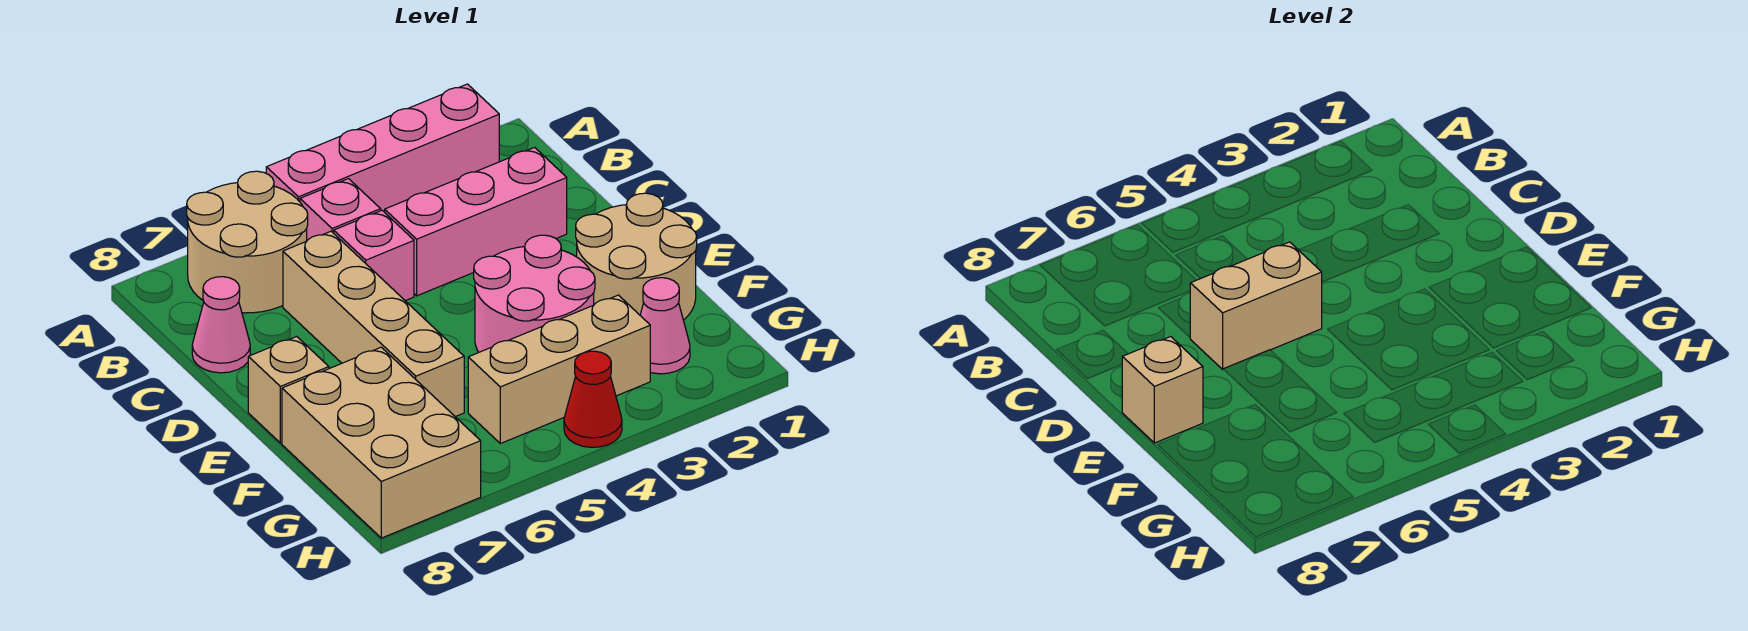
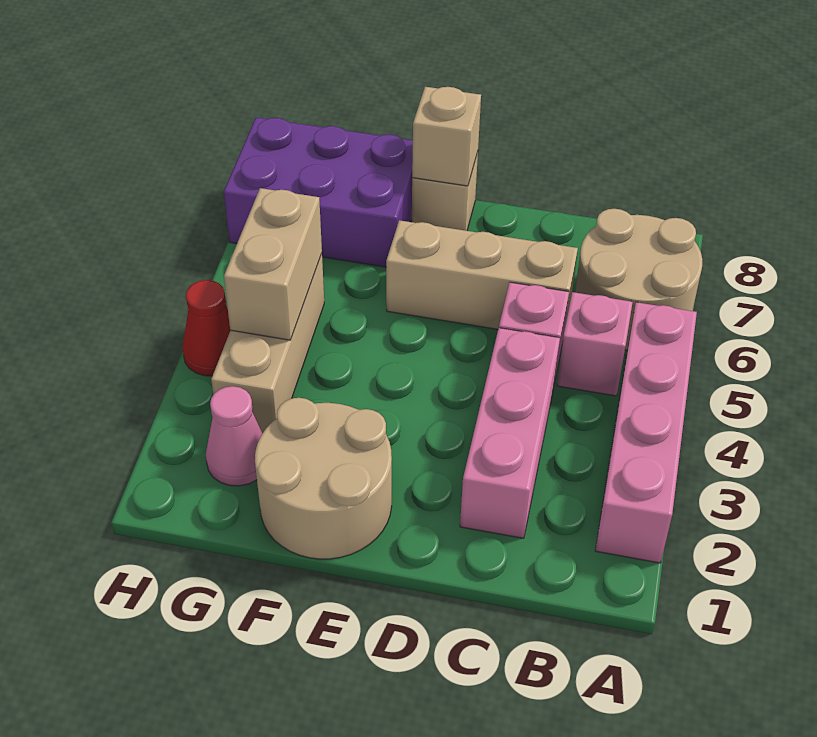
tan brick C6:F6 level 1 -> tan brick C6:E6 level 1
pink cone C8 level 1 -> none
tan brick D5:D6 level 2 -> tan brick G4:G5 level 2
pink round brick E3:F4 level 1 -> none
tan brick F7:H8 level 1 -> purple brick F7:H8 level 1

